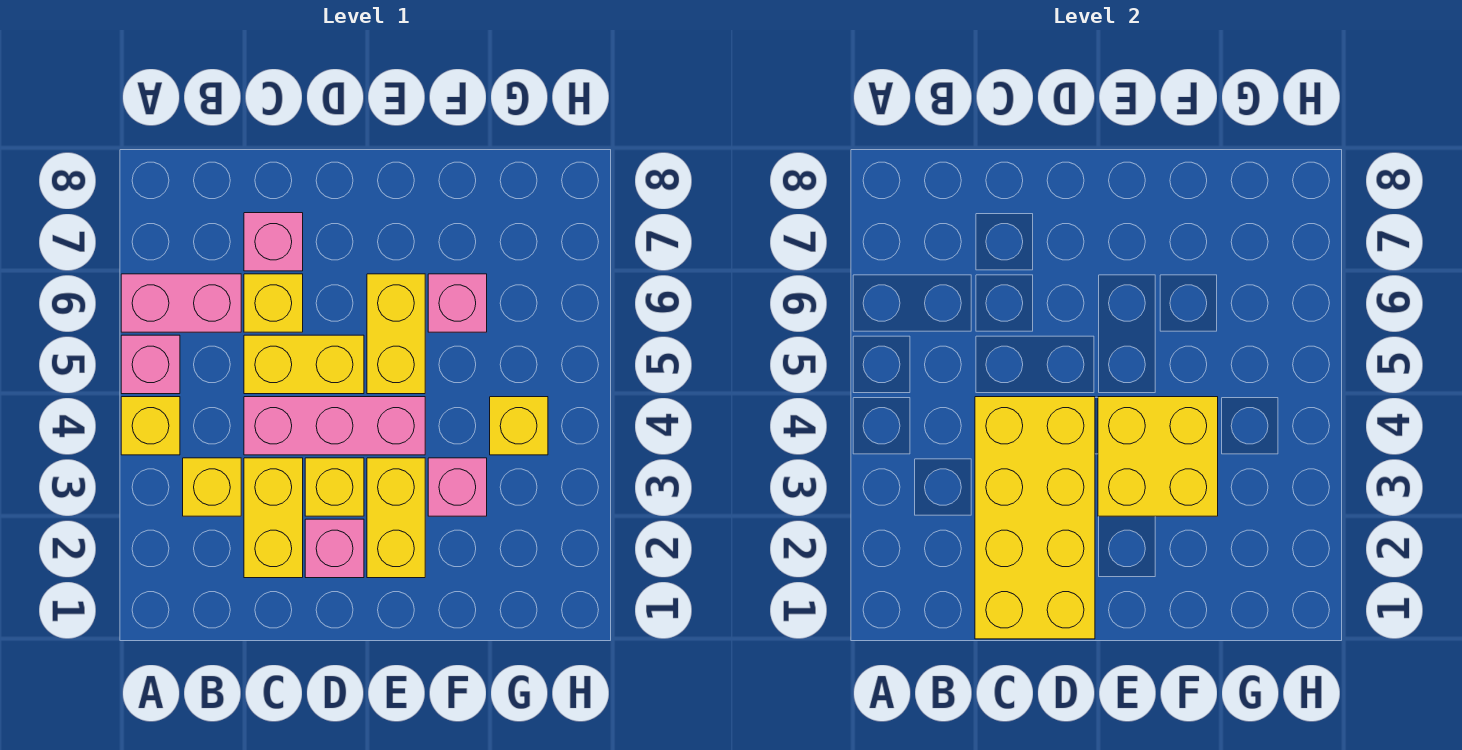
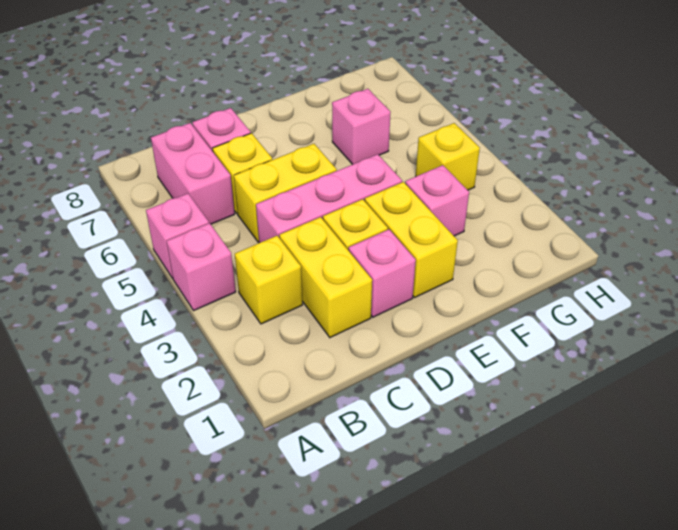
yellow brick A4 level 1 -> pink brick A4 level 1
pink brick A6:B6 level 1 -> pink brick B6:B7 level 1
yellow brick C1:D4 level 2 -> none
yellow brick E3:F4 level 2 -> none
yellow brick E5:E6 level 1 -> none

